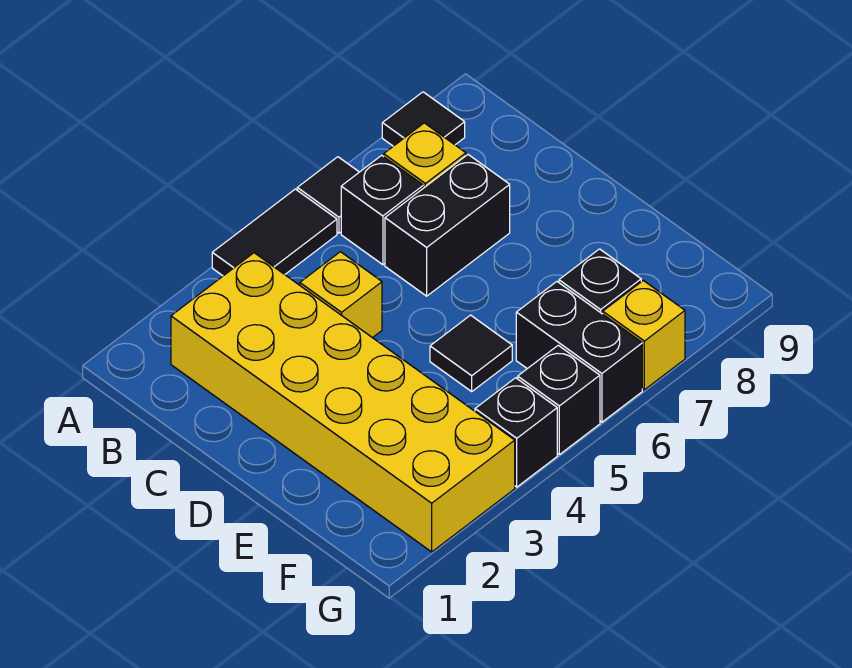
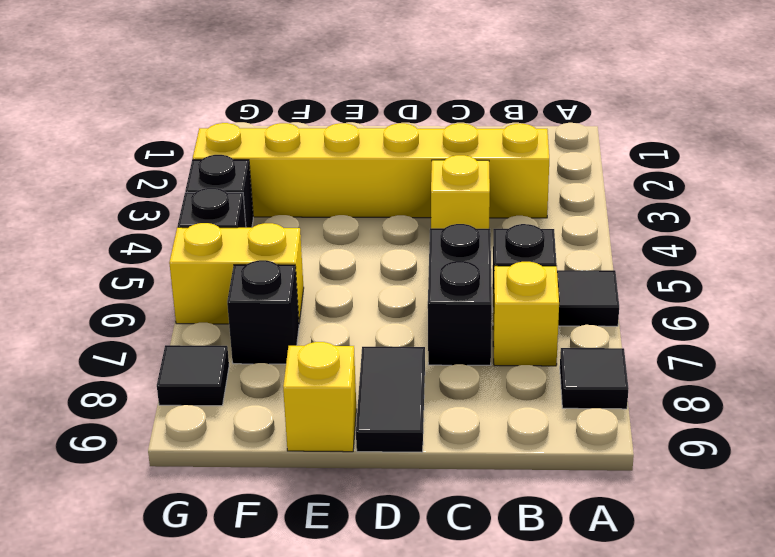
black tile A4:A5 level 1 -> black tile D8:D9 level 1
yellow brick B2:G3 level 1 -> yellow brick B3:G3 level 1
black tile E5 level 1 -> black tile G8 level 1
black brick F6:G6 level 1 -> yellow brick F6:G6 level 1
yellow brick G7 level 1 -> yellow brick E9 level 1

